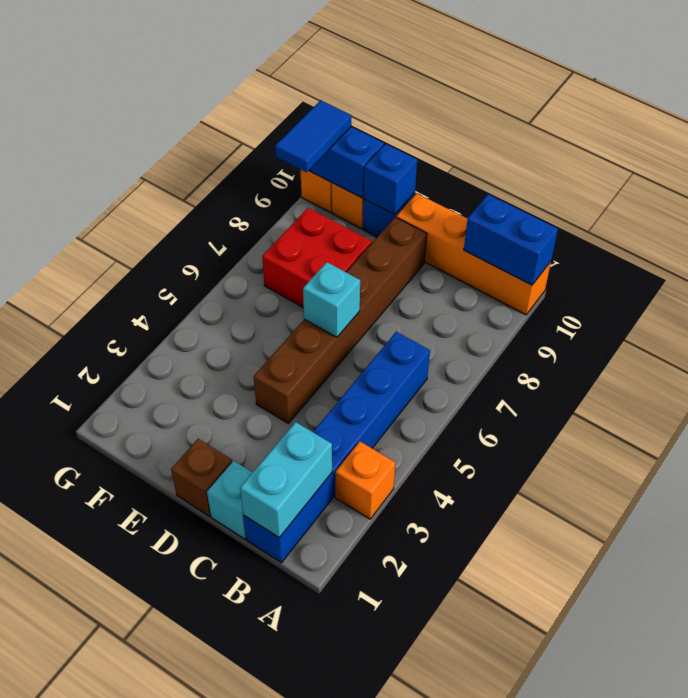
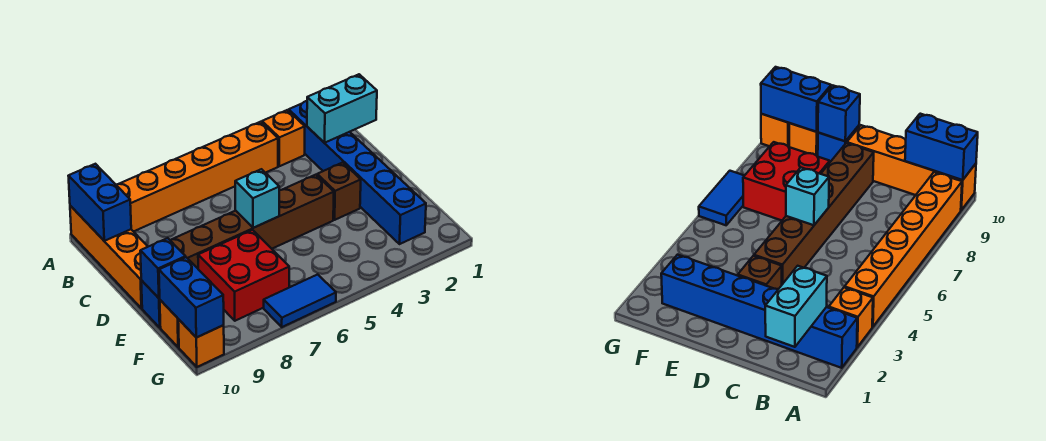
none -> orange brick A4:A9 level 1
blue brick B1:B6 level 1 -> blue brick A2:F2 level 1
cyan brick C1 level 1 -> none
brown brick D1 level 1 -> brown brick D3 level 1
blue tile G9:G10 level 3 -> blue tile G6:G7 level 1

